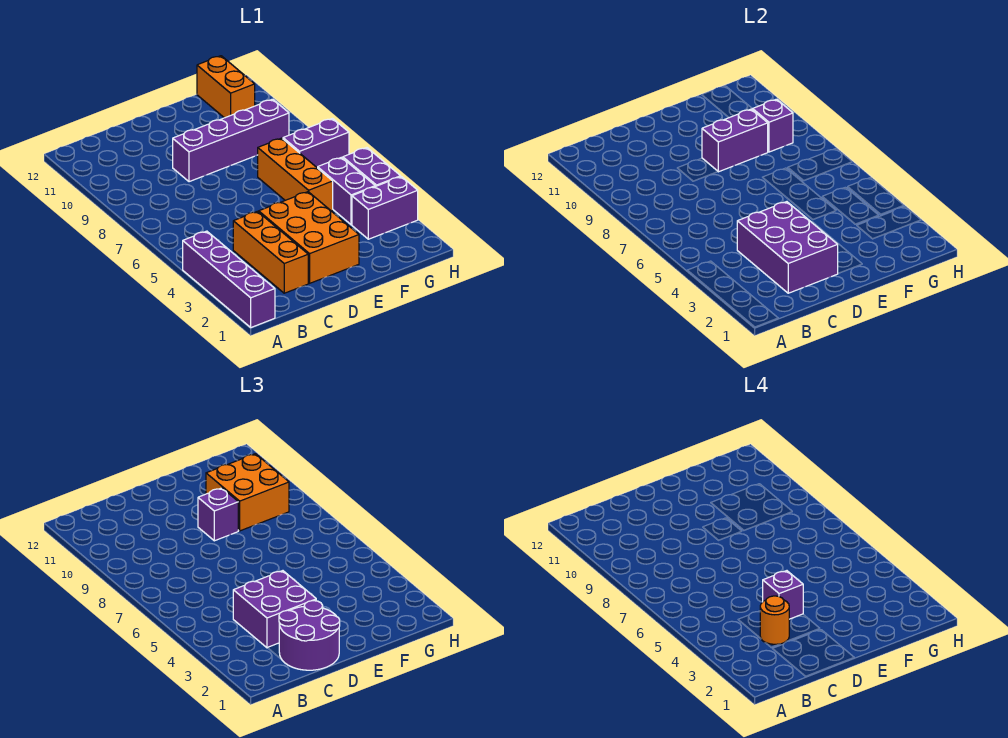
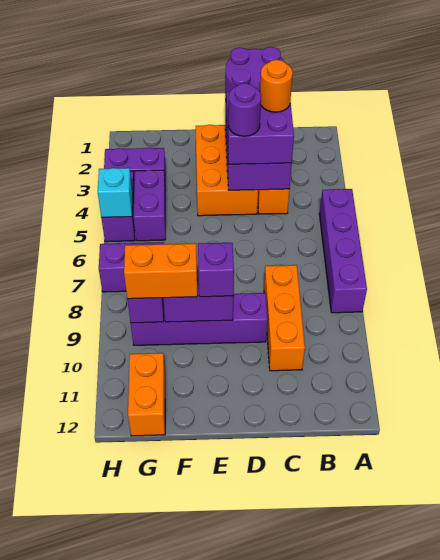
purple brick A1:A4 level 1 -> purple brick A5:A8 level 1
purple brick D4 level 4 -> purple round brick D4 level 4
orange brick F5:F7 level 1 -> orange brick C8:C10 level 1
orange brick F9:G10 level 3 -> orange brick F9:G9 level 3
none -> cyan brick H5 level 2

